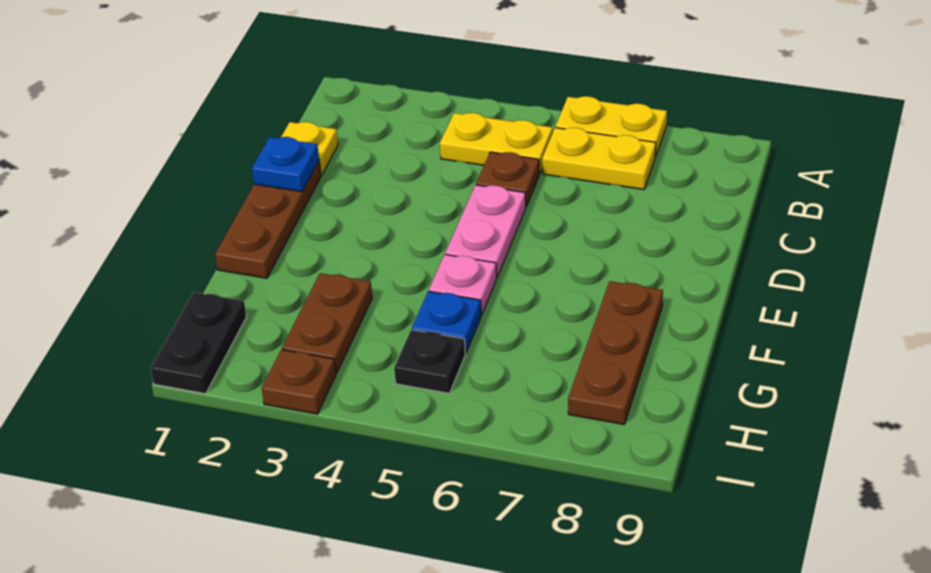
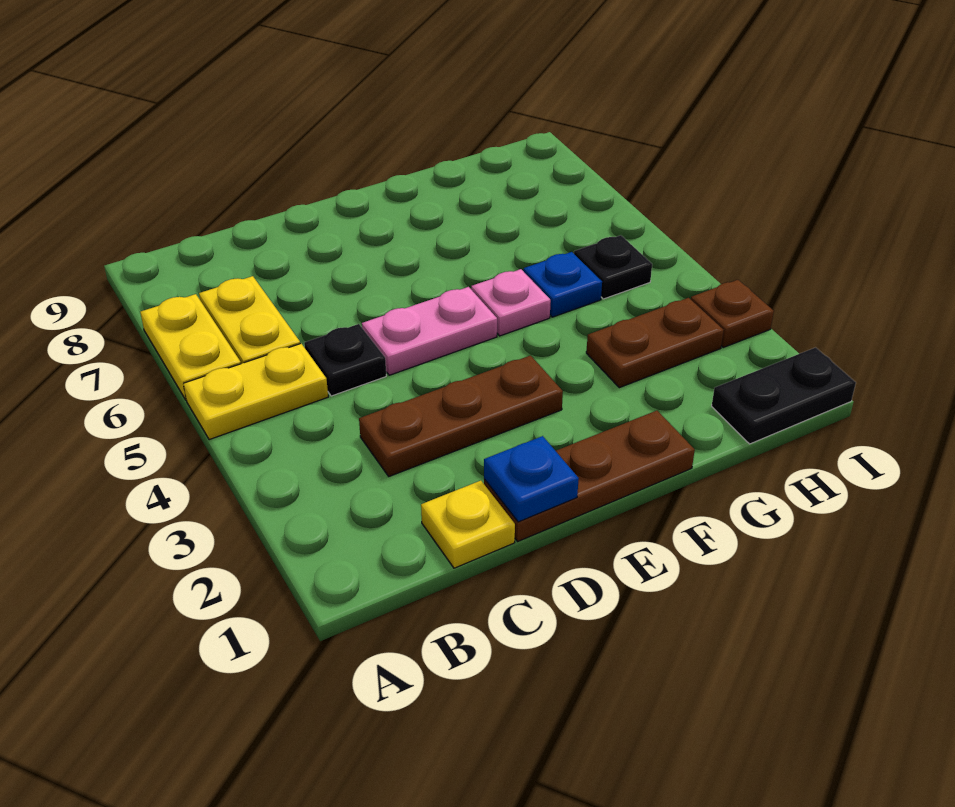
yellow plate B4:B5 level 1 -> yellow plate A5:B5 level 1
brown plate C5 level 1 -> black plate C5 level 1
brown plate F8:H8 level 1 -> brown plate C3:E3 level 1

